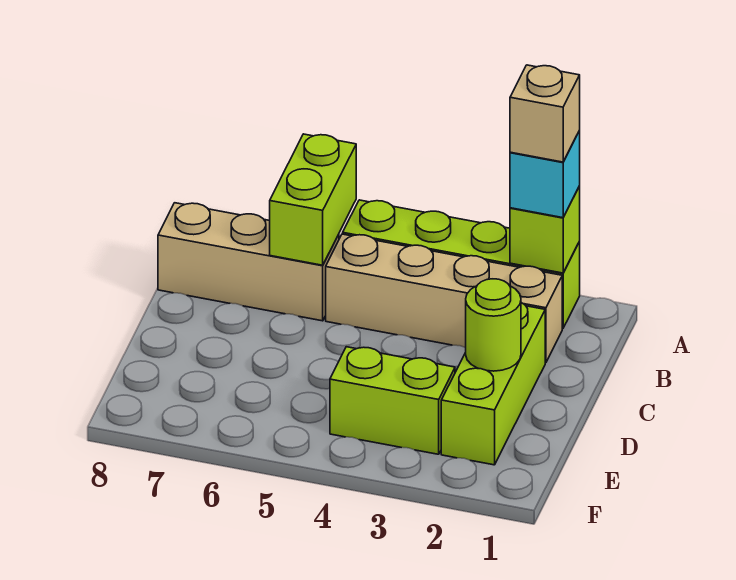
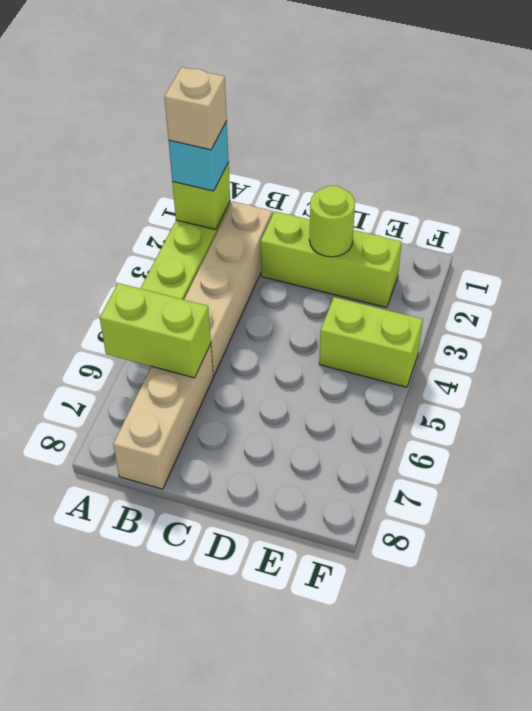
lime brick E3:E4 level 1 -> lime brick E4:F4 level 1

